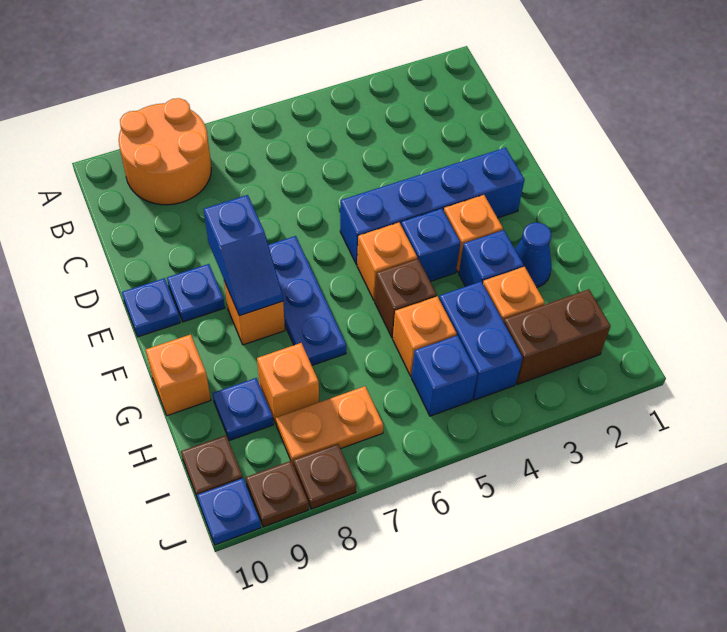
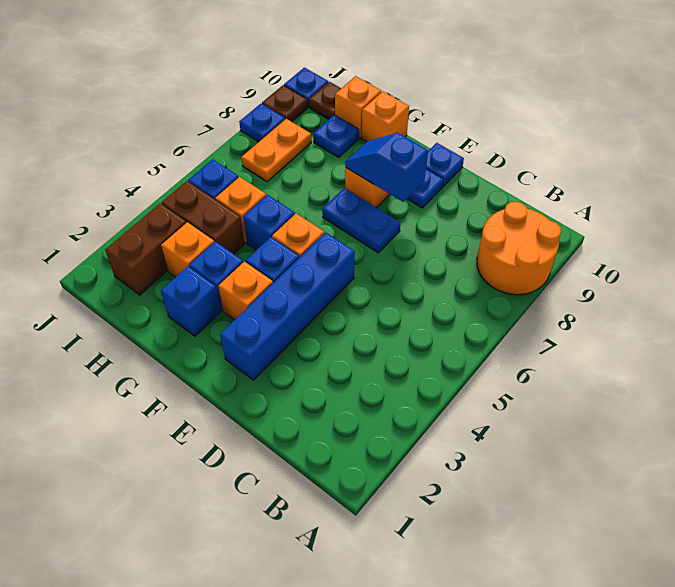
blue plate E7:G7 level 1 -> blue plate E7:F7 level 1
blue cone G2 level 1 -> blue brick G2 level 1
brown brick G5 level 1 -> blue brick G5 level 1
blue brick H4:I4 level 1 -> brown brick H4:I4 level 1
orange brick H8 level 1 -> orange brick H10 level 1
brown plate J8 level 1 -> blue plate J8 level 1

